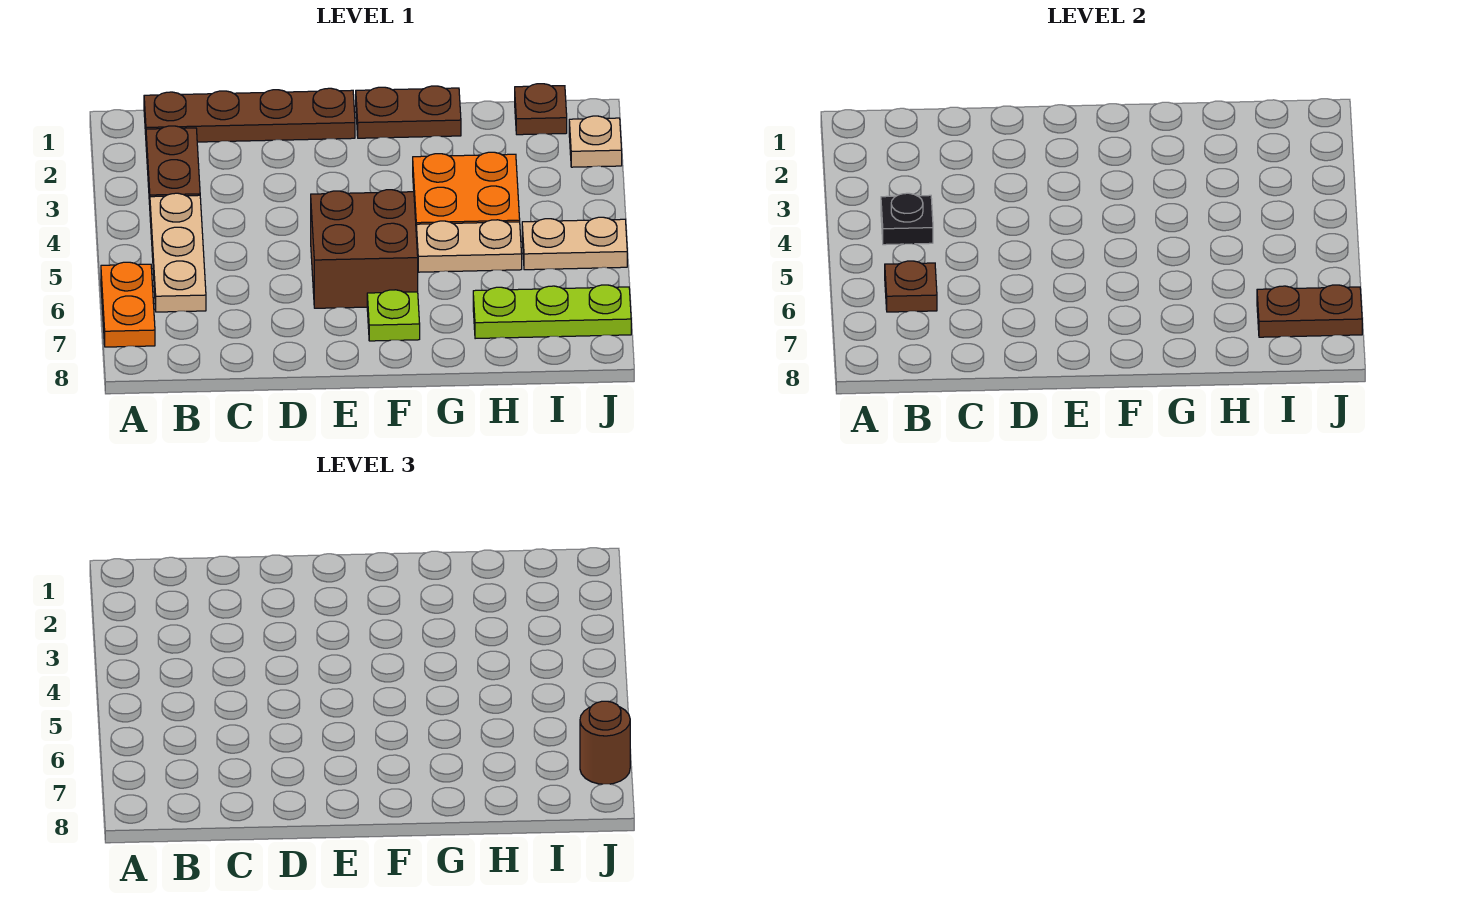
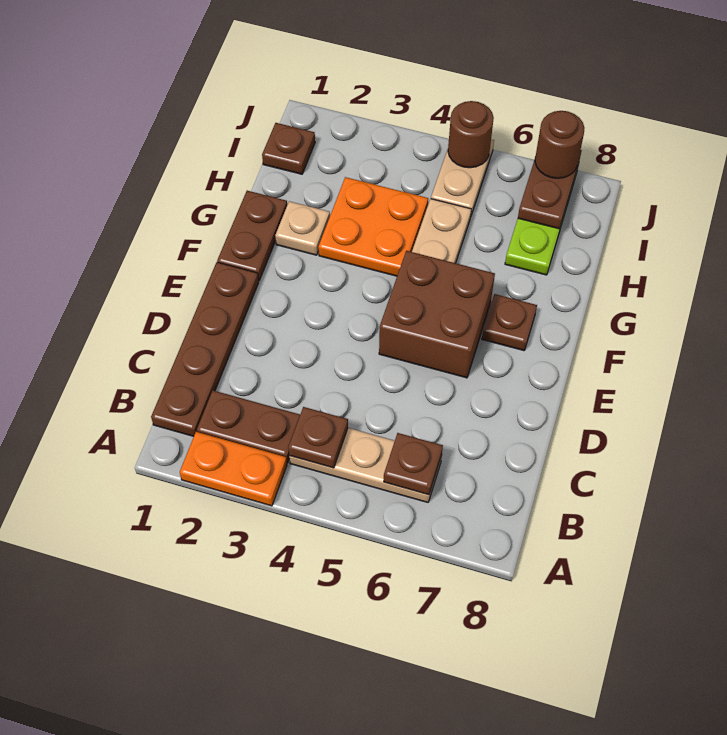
orange plate A6:A7 level 1 -> orange plate A2:A3 level 1
black plate B4 level 2 -> brown plate B4 level 2
lime plate F7 level 1 -> brown plate F7 level 1
tan plate J2 level 1 -> tan plate G2 level 1
none -> brown round brick J5 level 2

